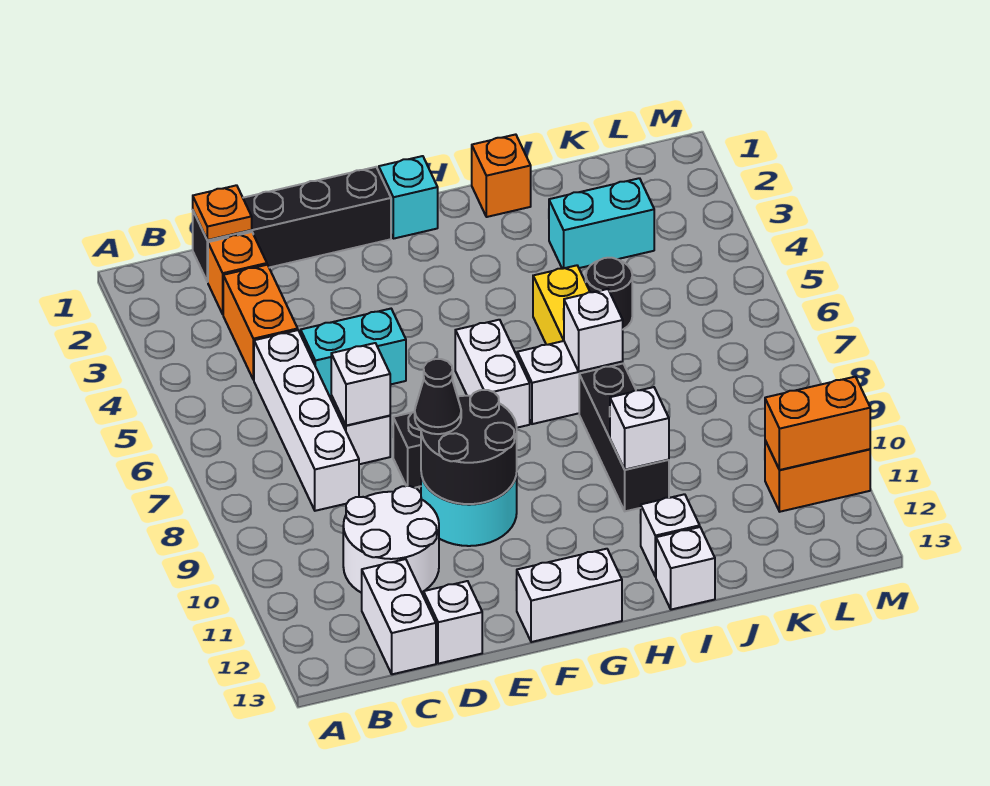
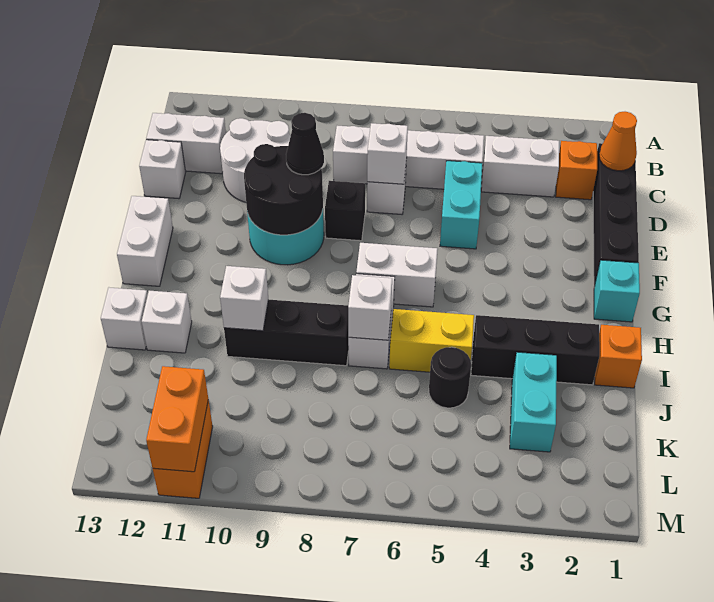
orange plate C1 level 2 -> orange cone C1 level 2
orange brick C3:C4 level 1 -> white brick C3:C4 level 1
none -> black brick I2:I4 level 1

